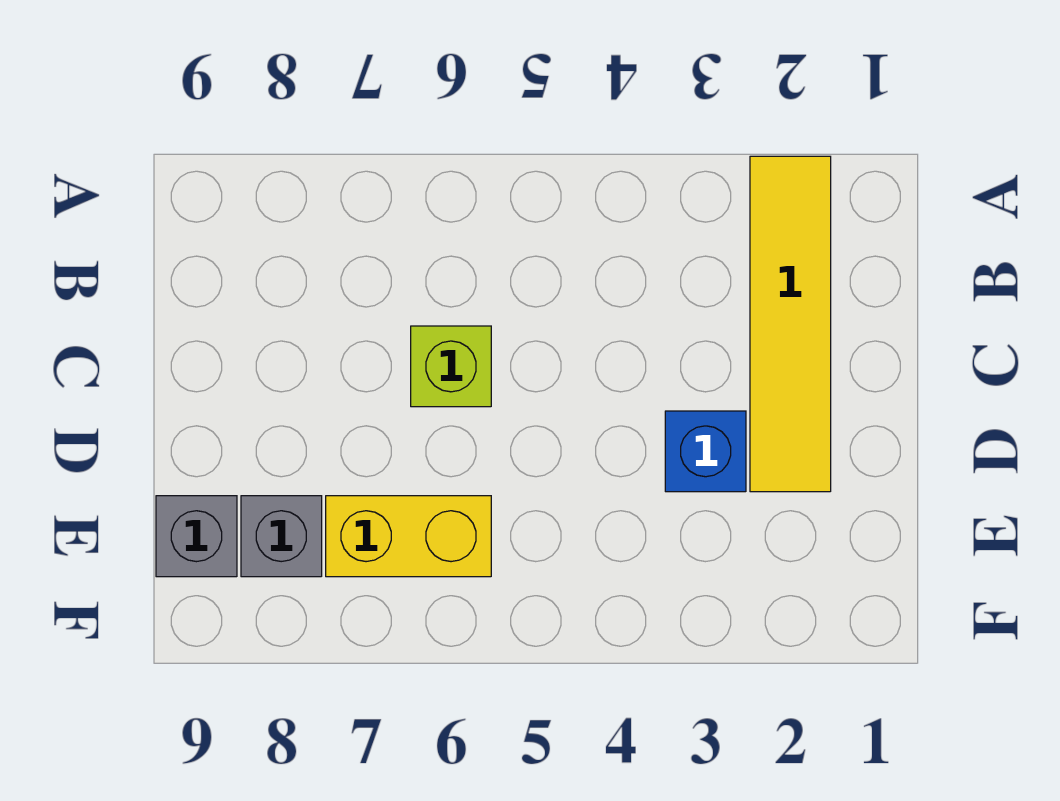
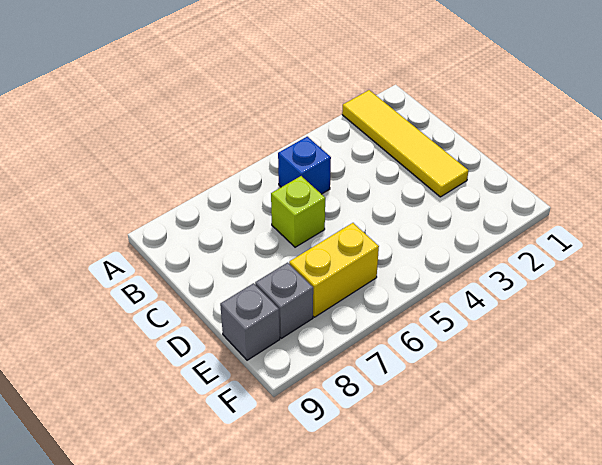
blue brick D3 level 1 -> blue brick B5 level 1

